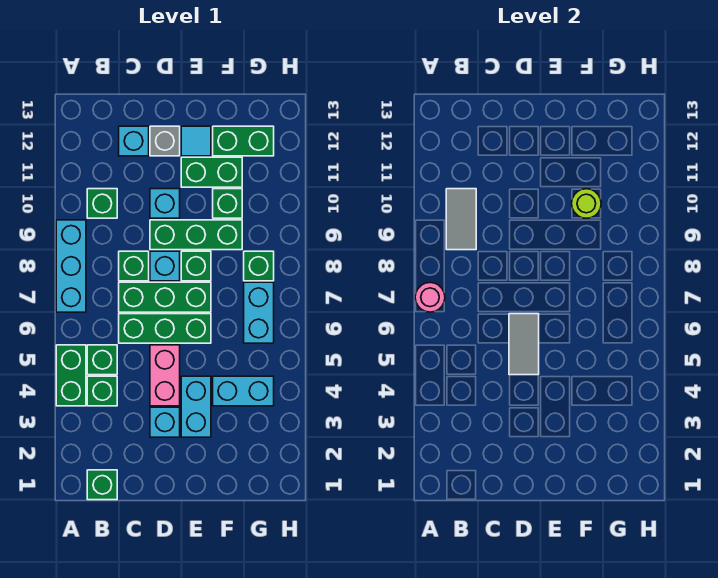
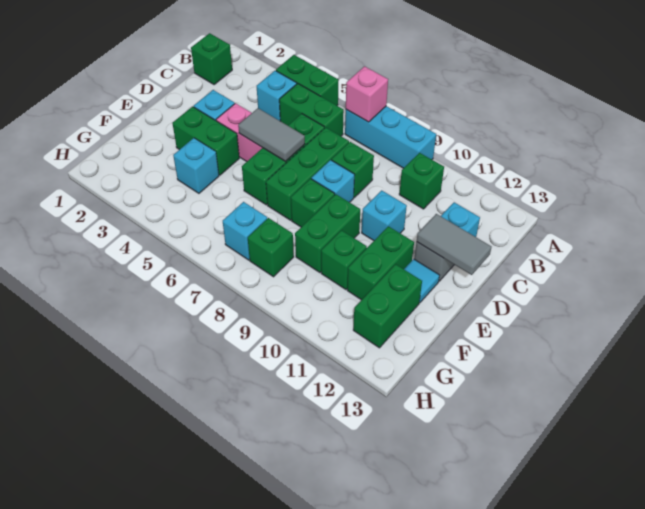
pink round brick A7 level 2 -> pink brick A7 level 2
green brick B4 level 1 -> cyan brick B4 level 1
green brick B5 level 1 -> green brick B5:B6 level 1
grey tile B9:B10 level 2 -> grey tile D12:D13 level 2
green brick D9:F9 level 1 -> green brick E9:F9 level 1
cyan brick E3:E4 level 1 -> green brick E3:E4 level 1
cyan brick F4:G4 level 1 -> cyan brick F4 level 1
lime round brick F10 level 2 -> none
cyan brick G6:G7 level 1 -> cyan brick G7 level 1

